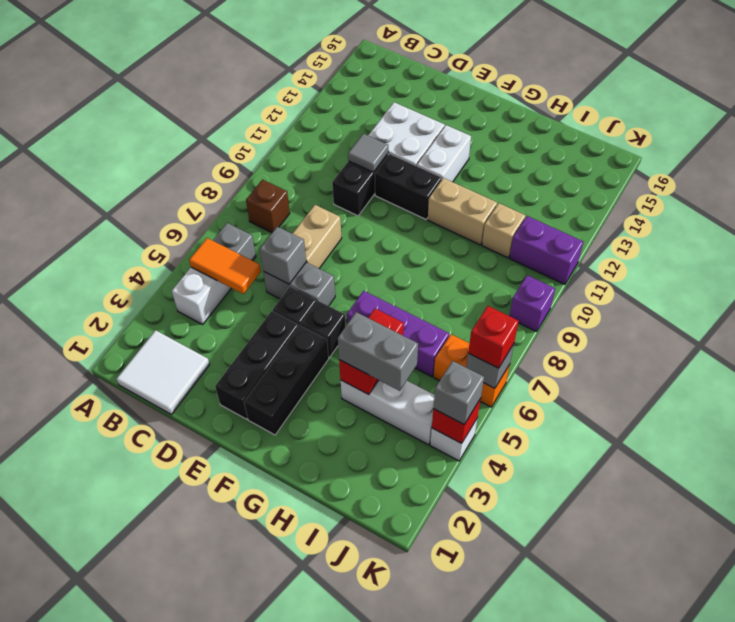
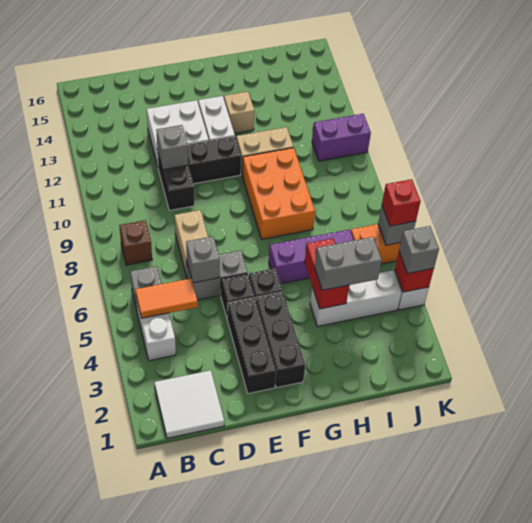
grey tile D11 level 2 -> grey brick D11 level 2
none -> orange brick G8:H10 level 1
tan brick I11 level 1 -> tan brick G13 level 1
purple brick K9 level 1 -> none

